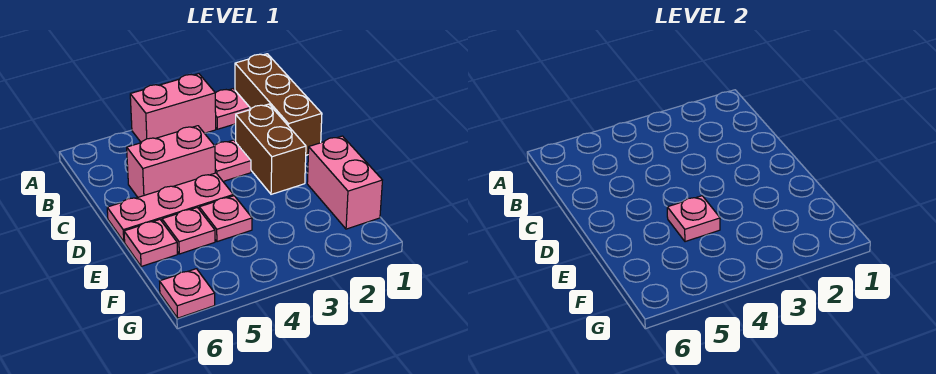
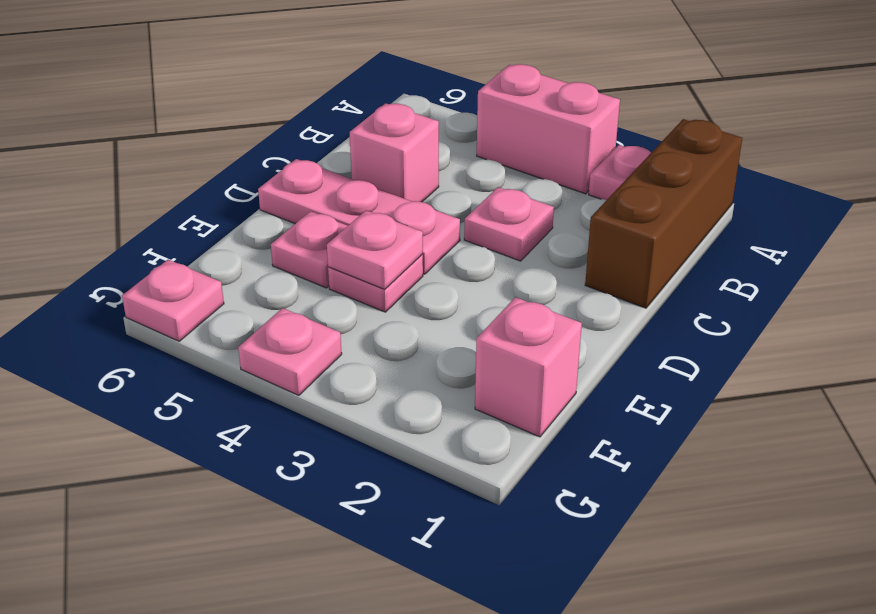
brown brick C2:D2 level 1 -> none
pink brick C4:C5 level 1 -> pink brick C5 level 1
pink brick E1:F1 level 1 -> pink brick F1 level 1
pink plate E6 level 1 -> pink plate G4 level 1

